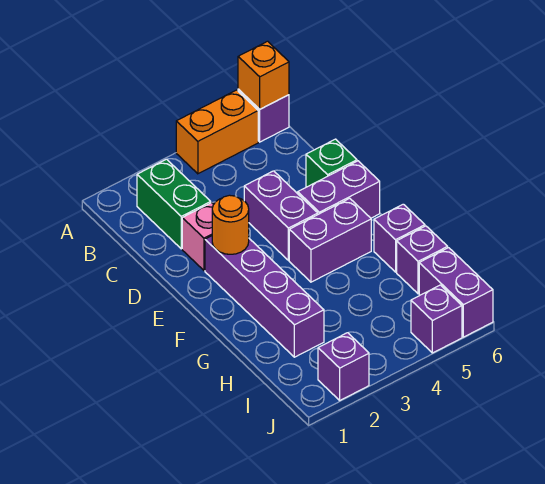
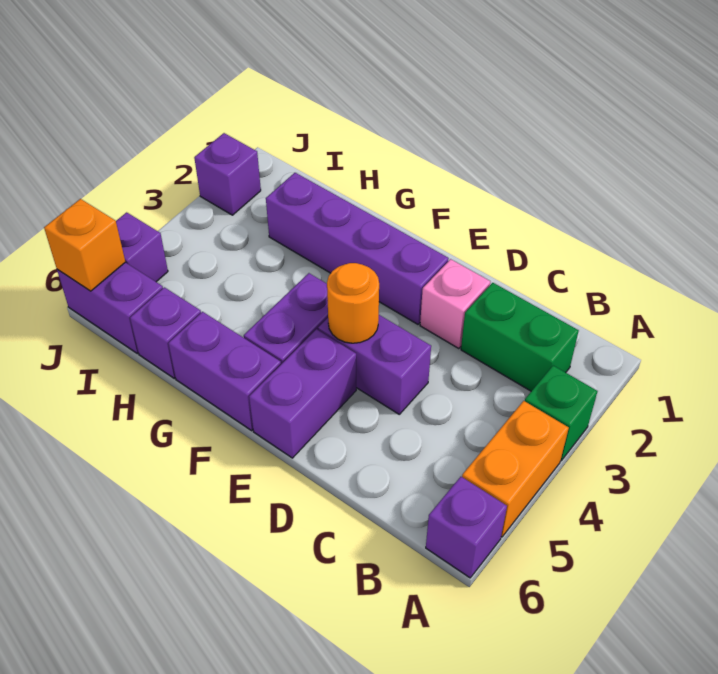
orange brick A6 level 2 -> orange brick J6 level 2
green brick D6 level 1 -> green brick A3 level 1
orange round brick E2 level 2 -> orange round brick E4 level 2
purple brick G6 level 1 -> purple brick F6:G6 level 1

